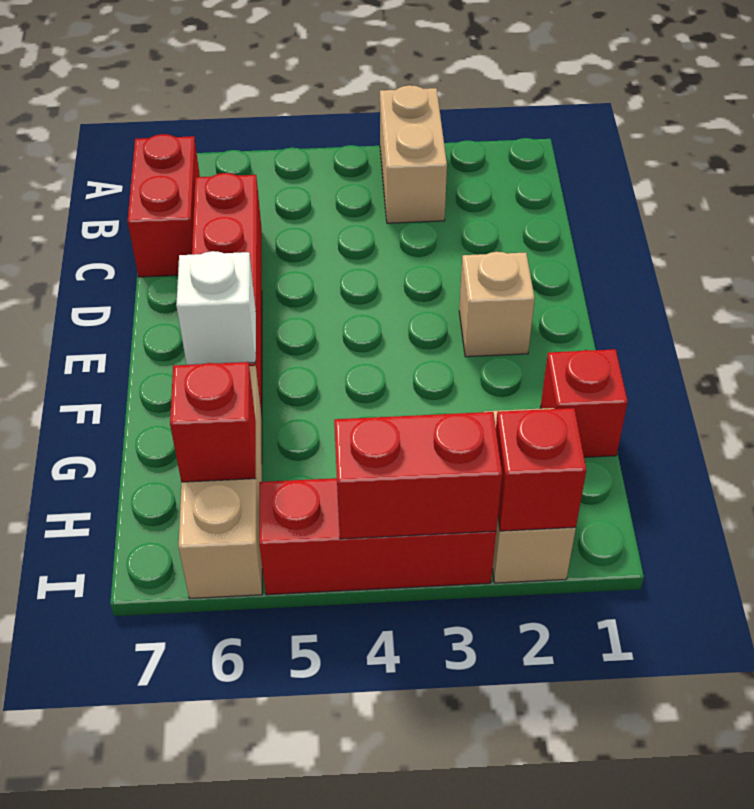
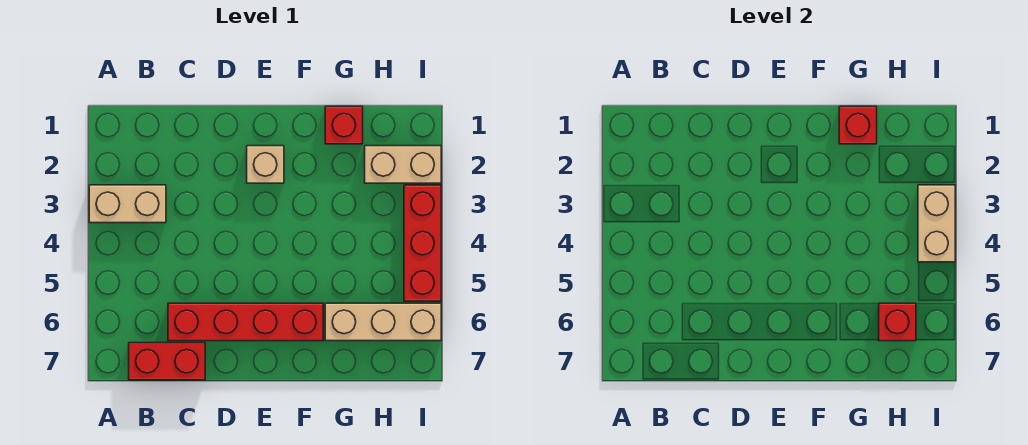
white brick F6 level 2 -> none
red brick I2 level 2 -> red brick G1 level 2
red brick I3:I4 level 2 -> tan brick I3:I4 level 2

